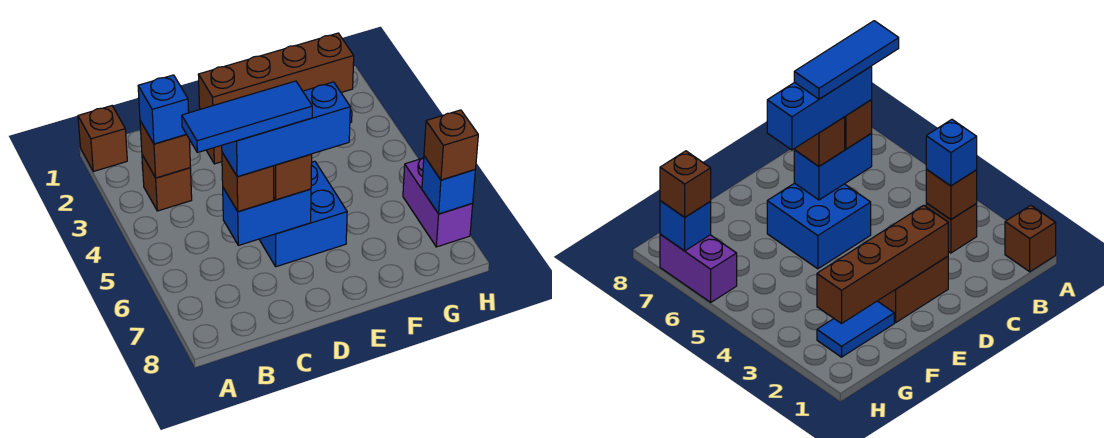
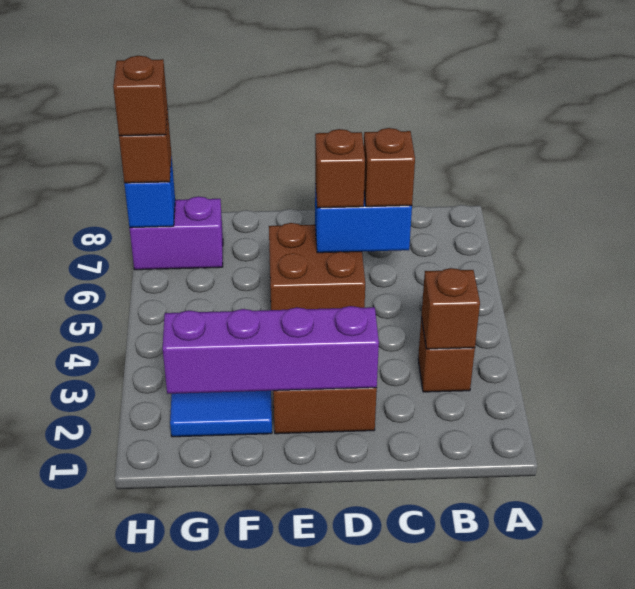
brown brick A1 level 1 -> brown brick H7 level 4
blue brick B3 level 3 -> none
blue tile B6:D6 level 5 -> none
blue brick C6:E6 level 4 -> none
brown brick D2:G2 level 2 -> purple brick D2:G2 level 2
blue brick D5:E6 level 1 -> brown brick D5:E6 level 1
purple brick H6:H7 level 1 -> purple brick G7:H7 level 1

